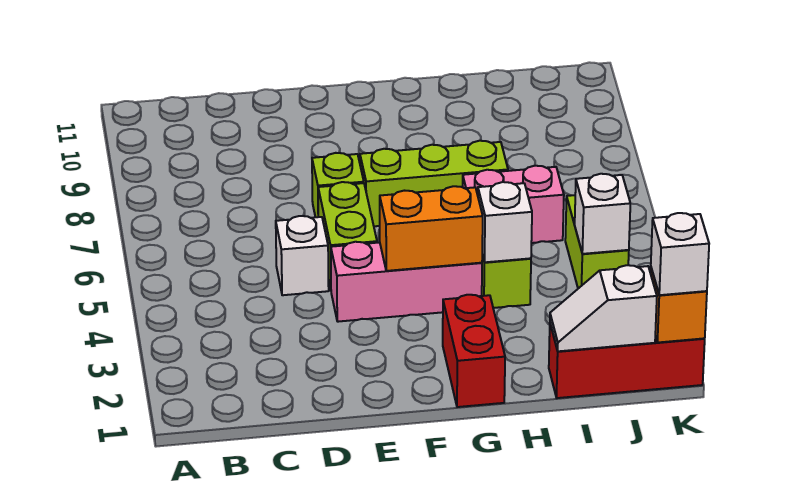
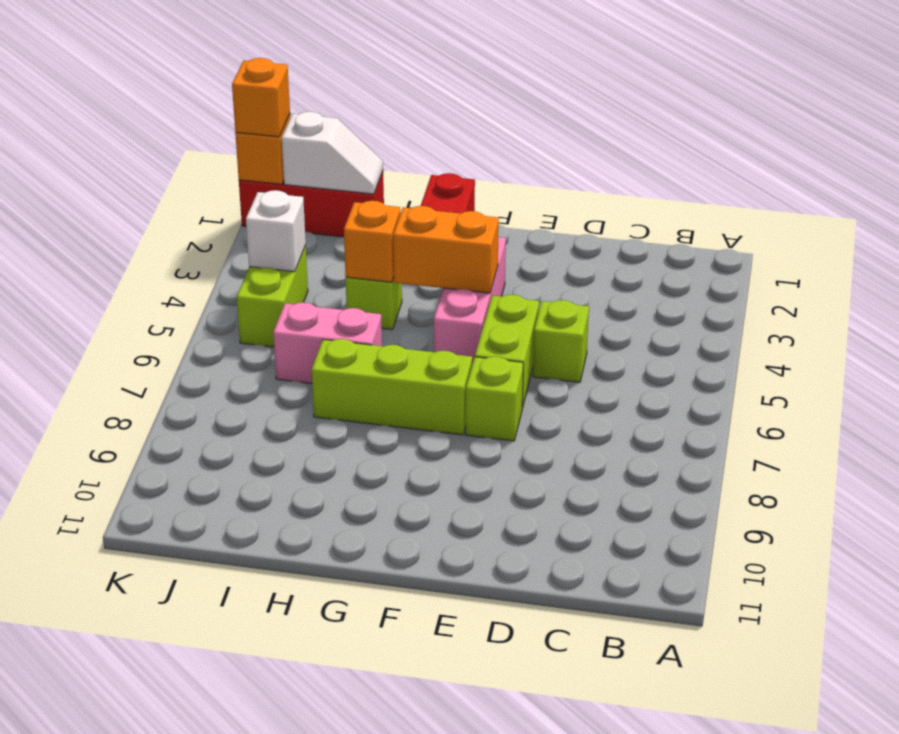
white brick D5 level 1 -> lime brick D5 level 1
pink brick E4:G4 level 1 -> pink brick F3:F5 level 1
white brick H4 level 2 -> orange brick H4 level 2
white brick K1 level 3 -> orange brick K1 level 3

